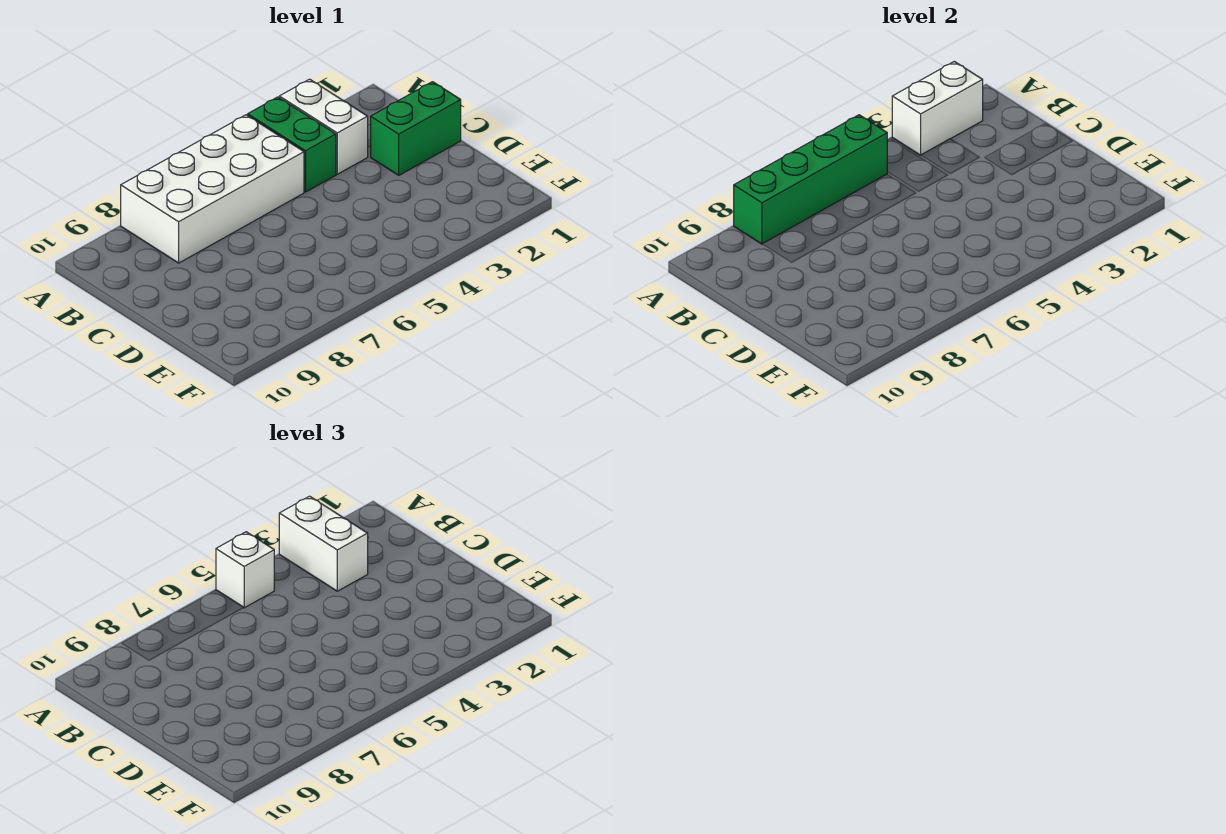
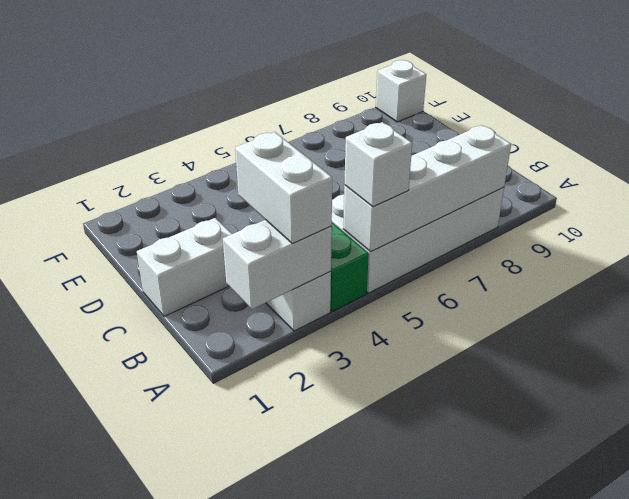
green brick A5:A8 level 2 -> white brick A5:A8 level 2
green brick C1:C2 level 1 -> white brick C1:C2 level 1
none -> white brick F10 level 1

